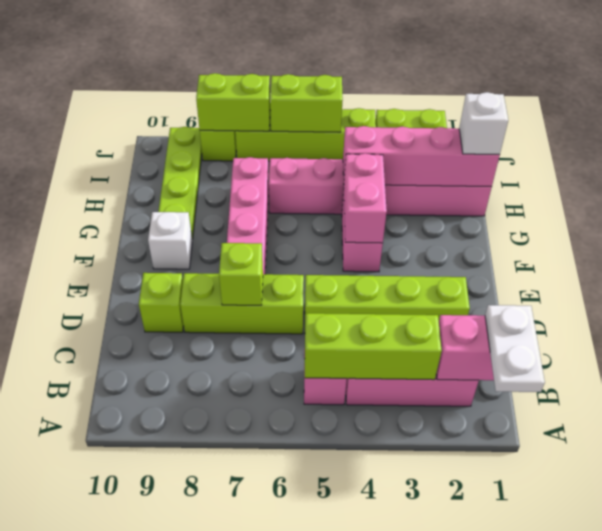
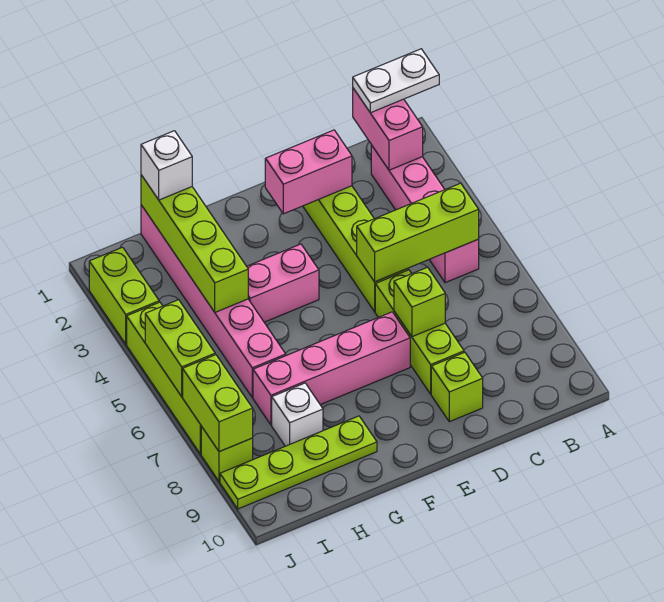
lime brick B3:B5 level 2 -> lime brick B5:D5 level 2
pink brick F4:G4 level 2 -> pink brick D2:E2 level 2
white brick F9 level 1 -> white brick H8 level 1
pink brick H1:H4 level 2 -> lime brick H1:H4 level 2

